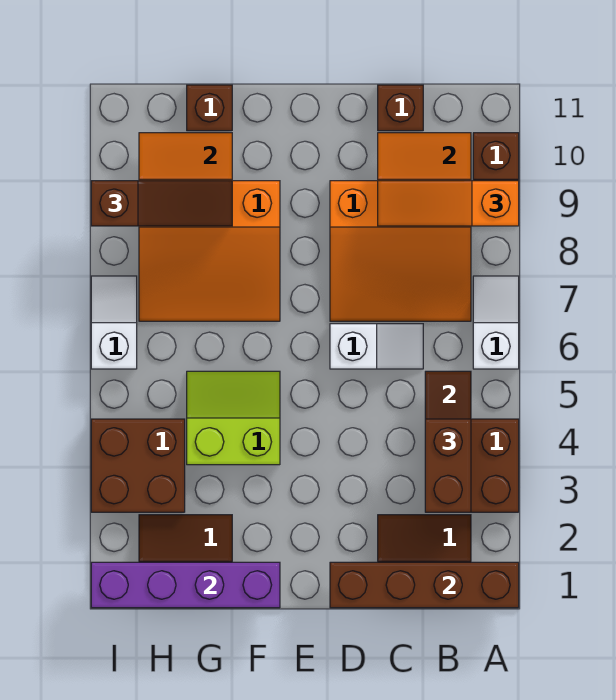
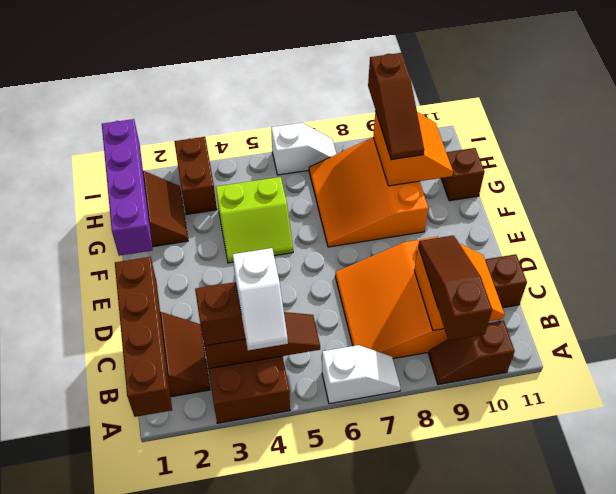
orange slope A9:C9 level 3 top A -> brown slope A9:C9 level 3 top A
white slope C6:D6 level 1 top D -> white slope A4:B4 level 4 top B
lime slope F4:G5 level 1 top 4 -> lime slope F4:G5 level 1 top G
brown brick H3:I4 level 1 -> brown brick H3:I3 level 1

